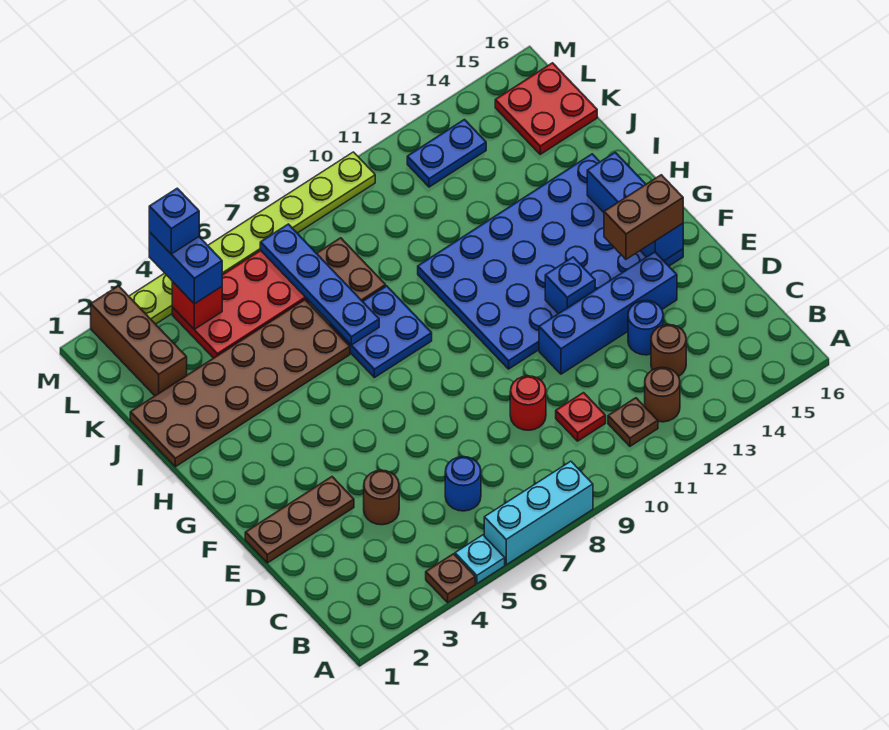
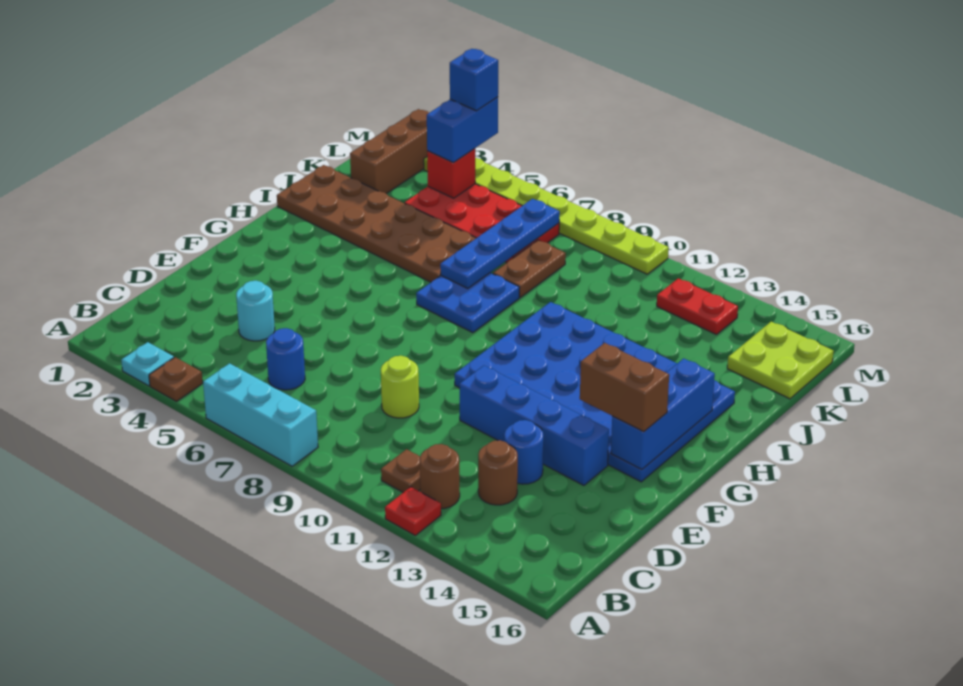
cyan plate A5 level 1 -> cyan plate A3 level 1
red plate C10 level 1 -> red plate A12 level 1
brown round brick D4 level 1 -> cyan round brick D4 level 1
red round brick D9 level 1 -> lime round brick D9 level 1
brown plate E1:E3 level 1 -> none
blue brick F12 level 2 -> none
red plate K15:L16 level 1 -> lime plate K15:L16 level 1
blue plate L12:L13 level 1 -> red plate L12:L13 level 1

